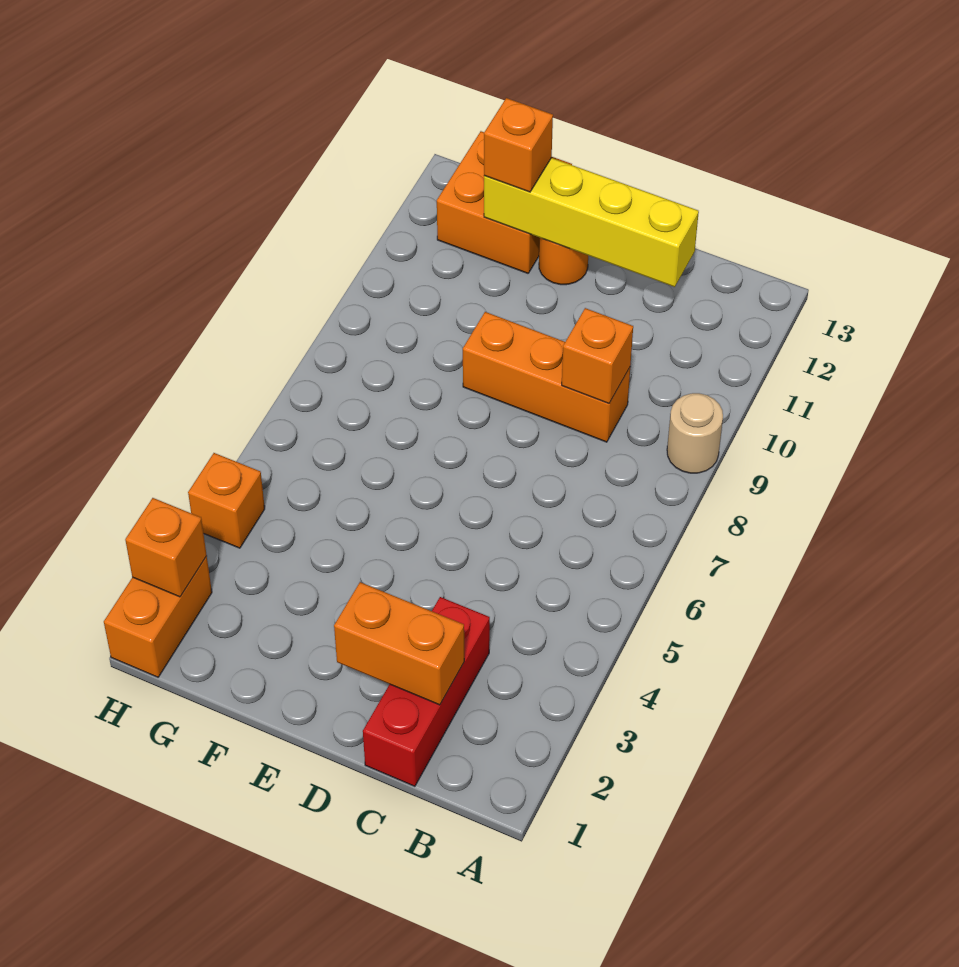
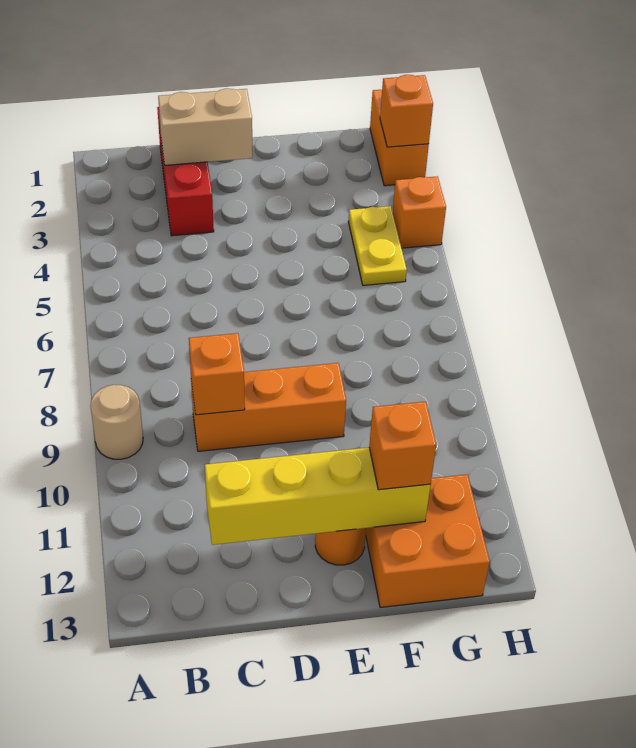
orange brick C2:D2 level 2 -> tan brick C2:D2 level 2
none -> yellow plate G4:G5 level 1

